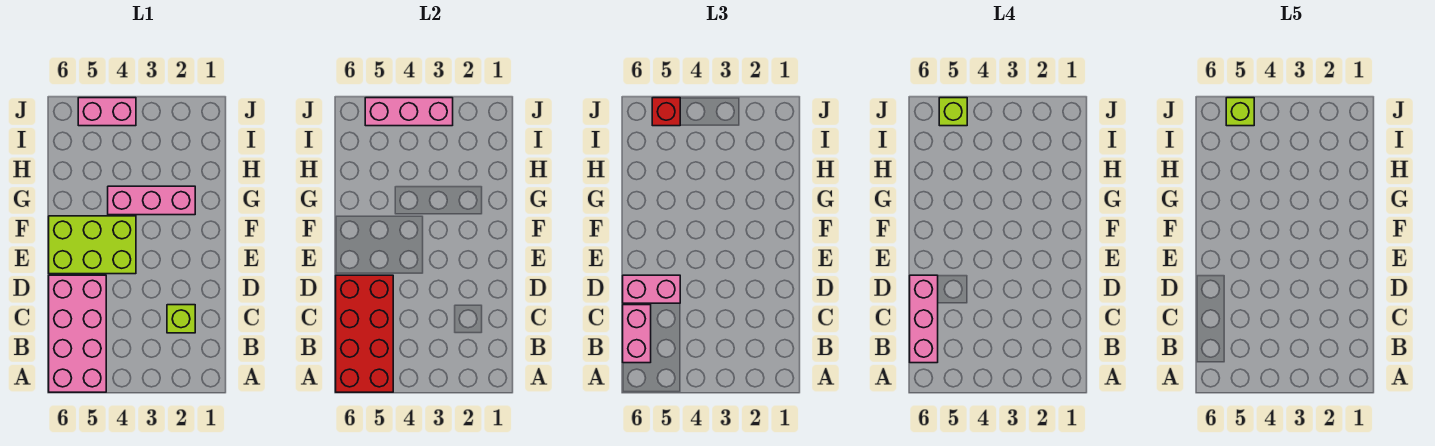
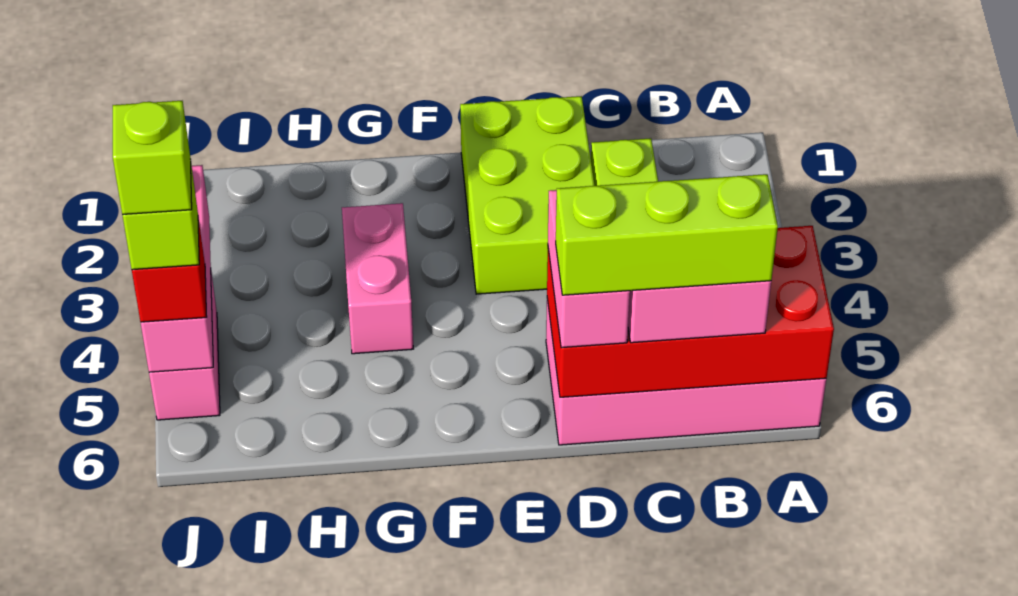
pink brick B6:D6 level 4 -> lime brick B6:D6 level 4
lime brick E4:F6 level 1 -> lime brick D1:E3 level 1
pink brick G2:G4 level 1 -> pink brick G3:G4 level 1

